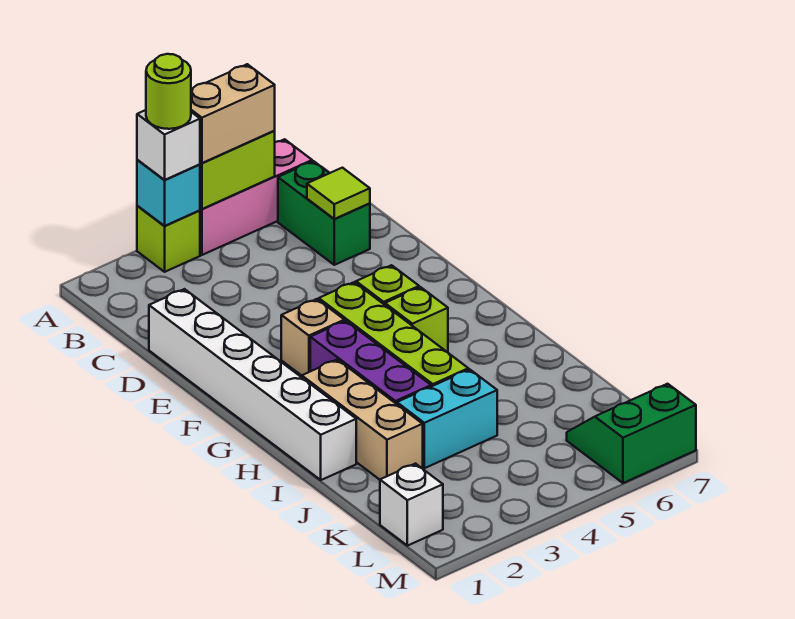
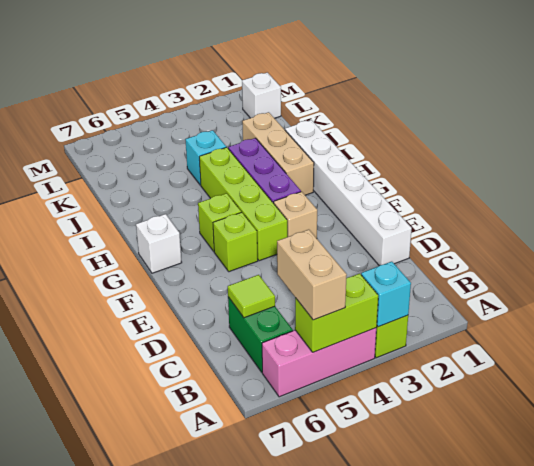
white brick A3 level 3 -> white brick G7 level 1
lime round brick A3 level 4 -> none
tan brick A4:A5 level 3 -> tan brick A5:B5 level 3
cyan brick J3:J4 level 1 -> cyan brick J4 level 1
green slope L6:M7 level 1 top M -> none

